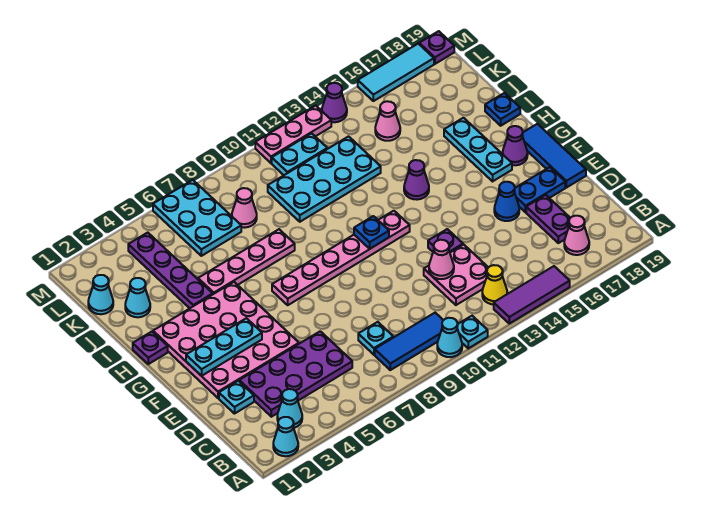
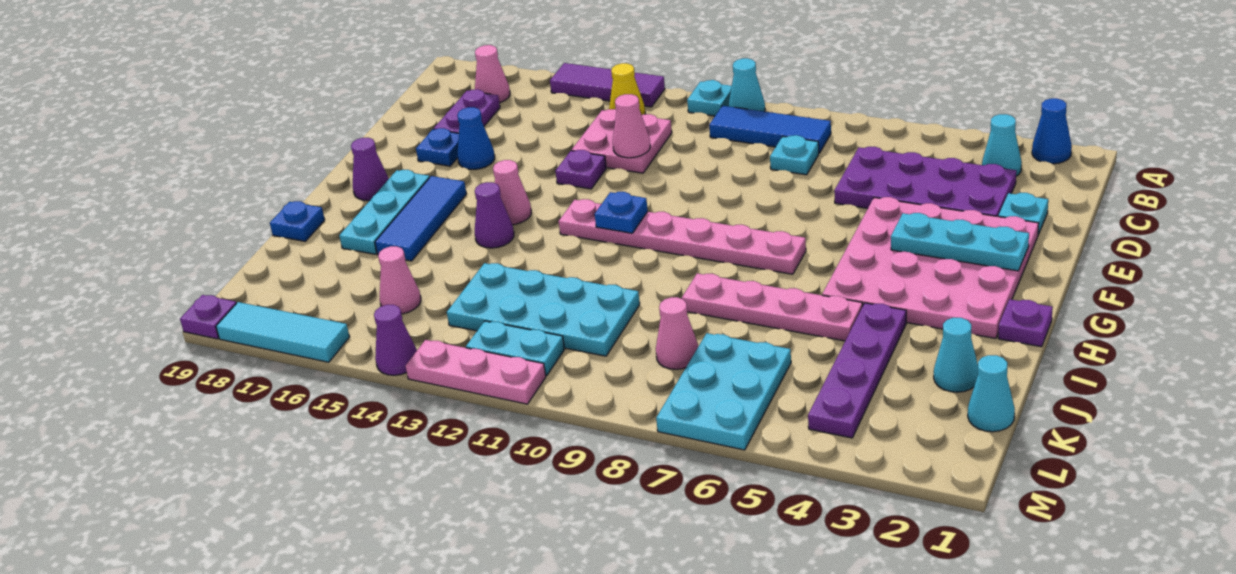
cyan cone A2 level 1 -> blue cone A2 level 1
blue plate E17:E18 level 1 -> blue plate E17 level 1
blue tile E19:G19 level 1 -> blue tile G16:I16 level 1
none -> pink cone G14 level 1

